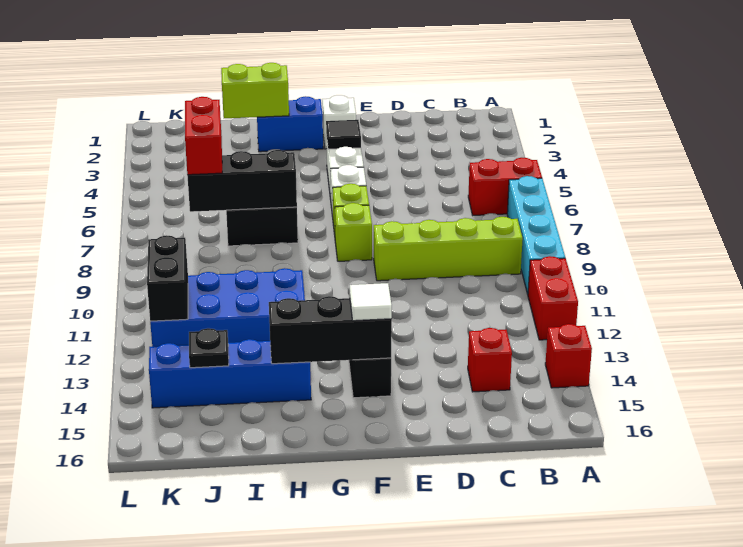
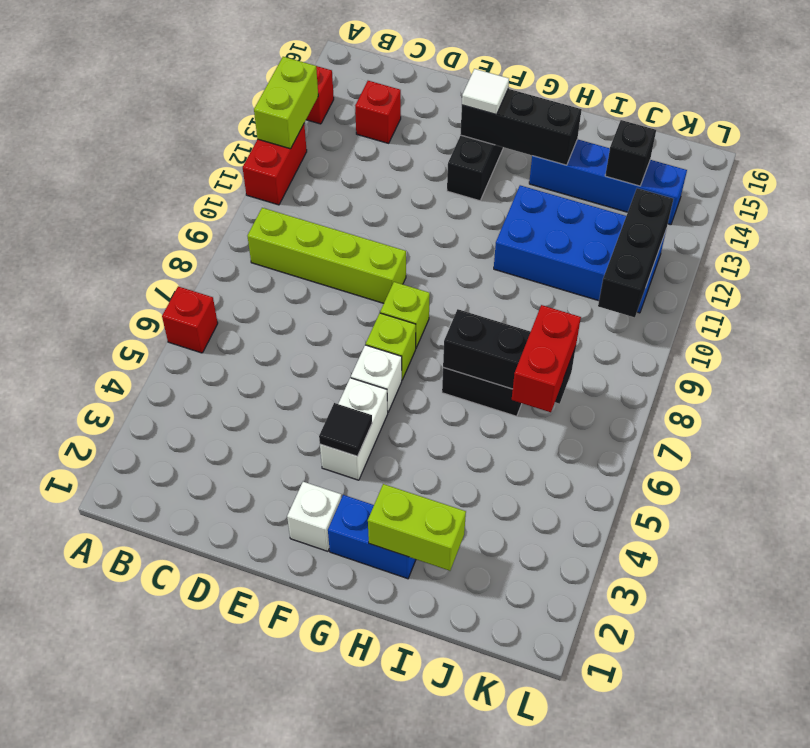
red brick A6:B6 level 1 -> red brick A6 level 1
cyan brick A7:A10 level 1 -> none
none -> lime brick A12:A13 level 2
black plate J14 level 2 -> black brick J14 level 2
black brick K11:K12 level 2 -> black brick K10:K12 level 2

